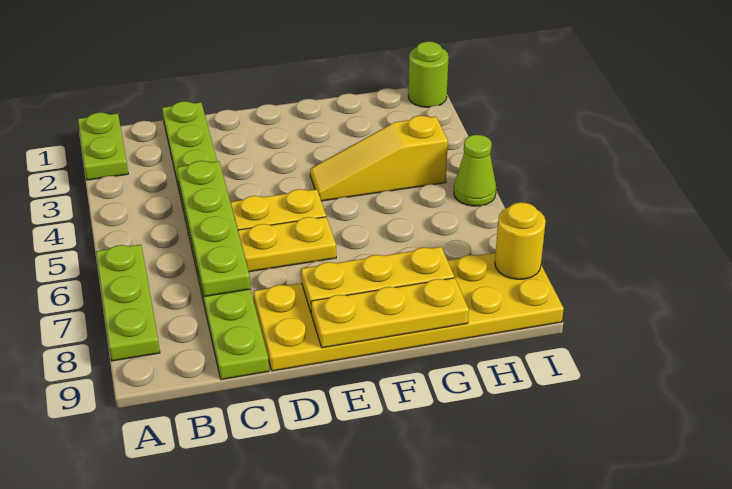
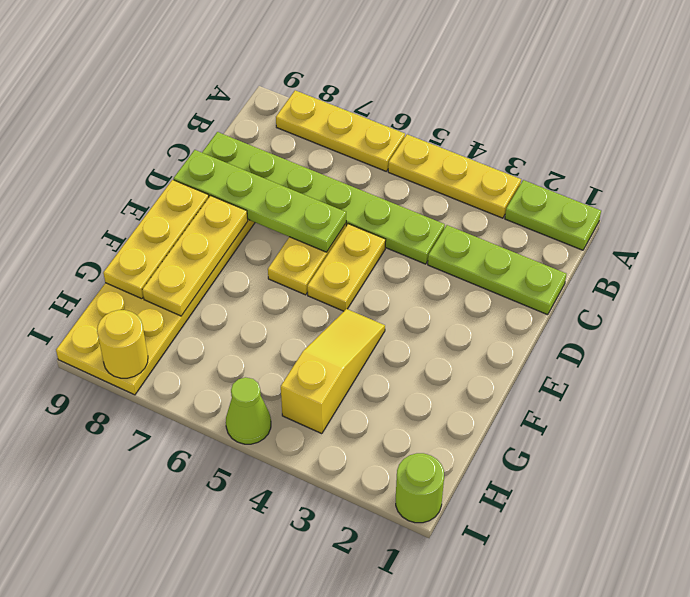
none -> yellow plate A3:A5 level 1
lime plate A6:A8 level 1 -> yellow plate A6:A8 level 1
lime plate C4:C7 level 2 -> lime plate D6:D9 level 2

